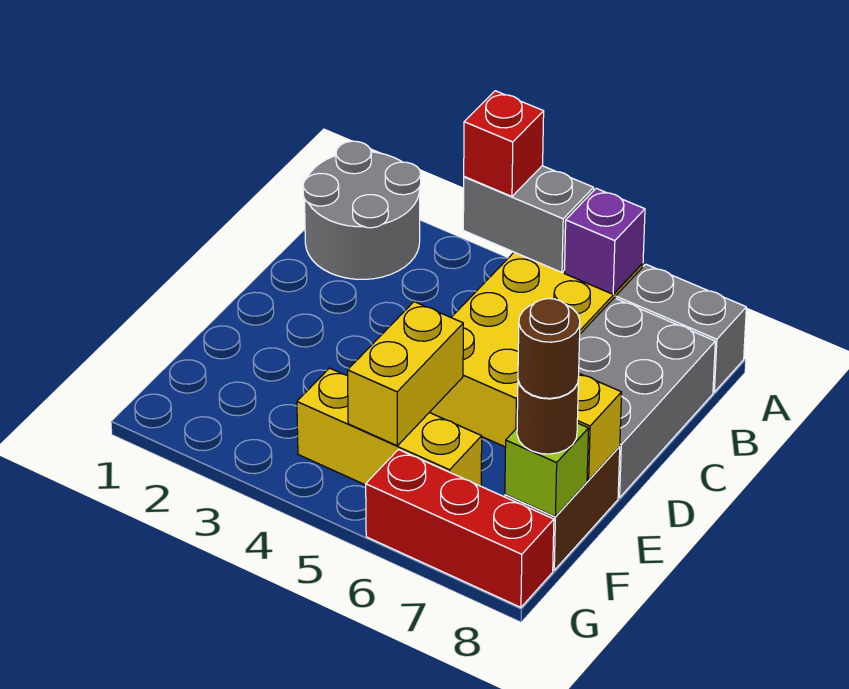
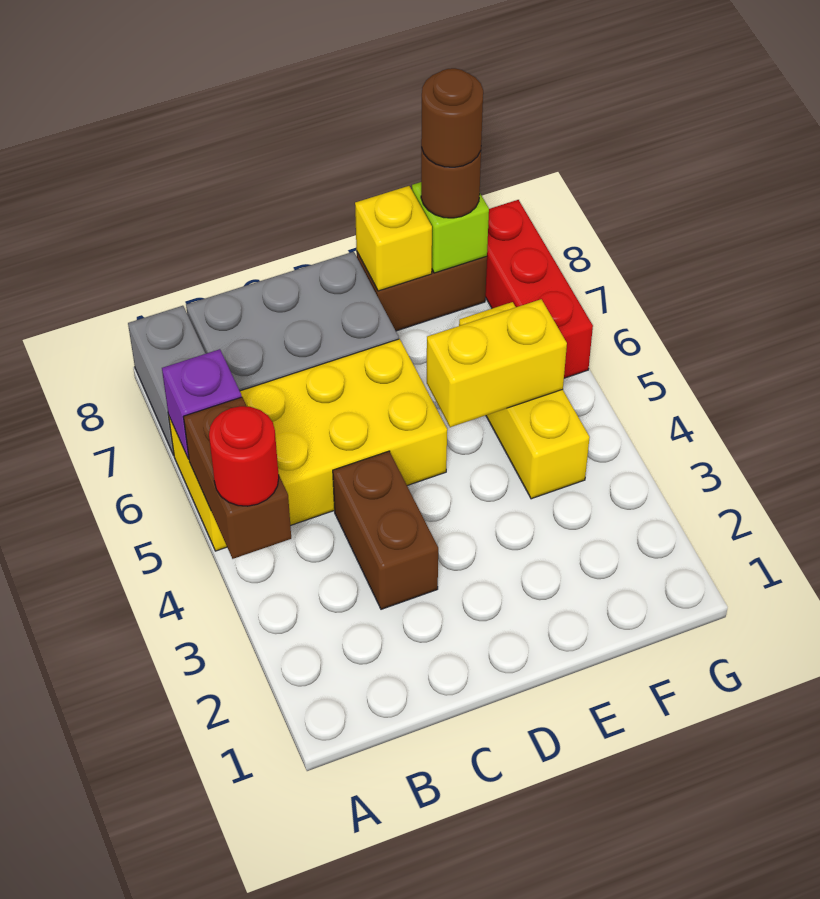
grey round brick A1:B2 level 1 -> none
grey brick A4:A5 level 2 -> brown brick A4:A5 level 2
red brick A4 level 3 -> red round brick A4 level 3
none -> brown brick C3:C4 level 1

